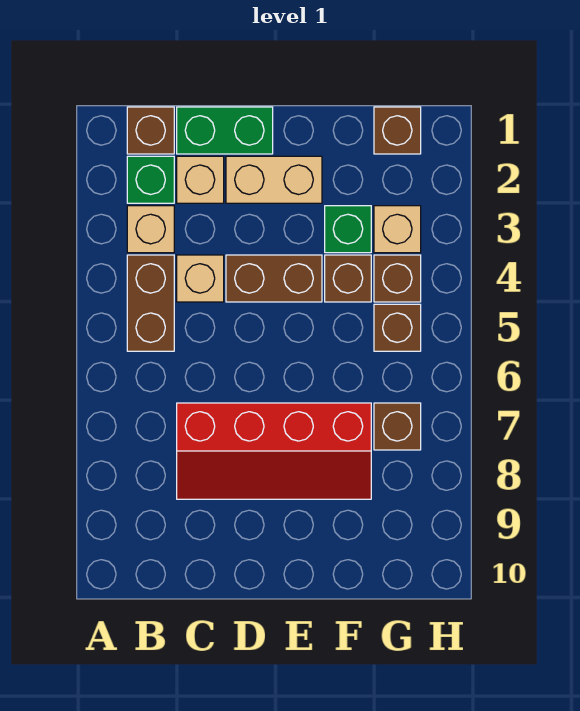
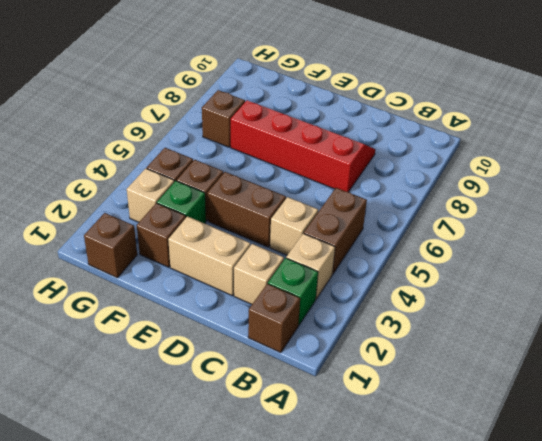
green brick C1:D1 level 1 -> none
brown brick G5 level 1 -> brown brick F2 level 1

